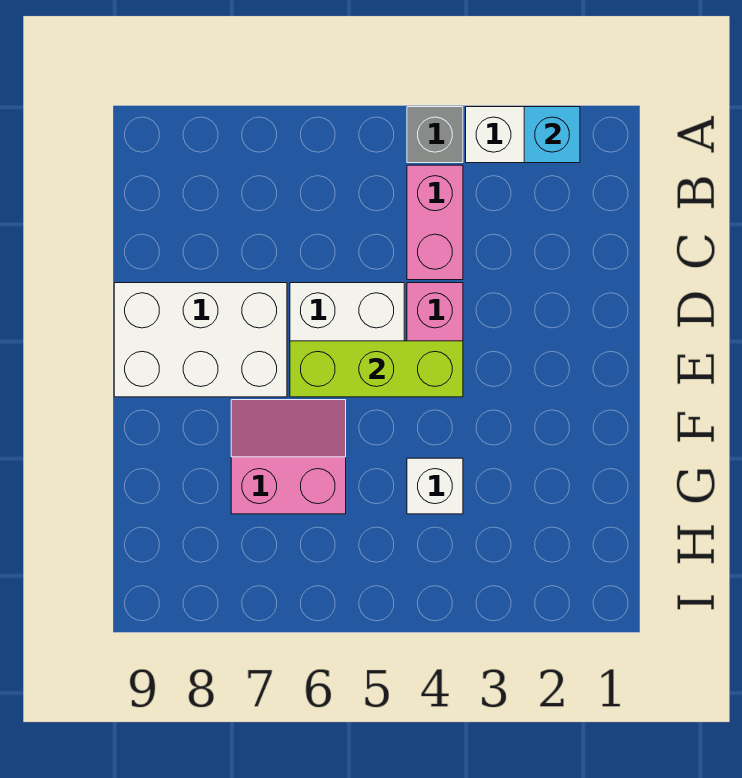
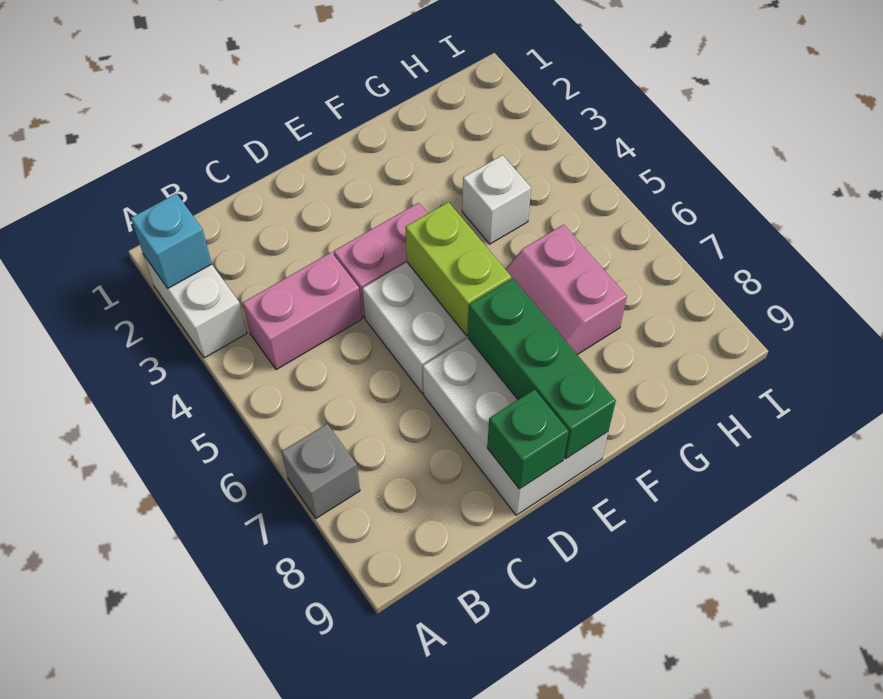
grey brick A4 level 1 -> grey brick A7 level 1
none -> green brick D9 level 2
lime brick E4:E6 level 2 -> lime brick E5:E6 level 2
none -> green brick E7:E9 level 2

